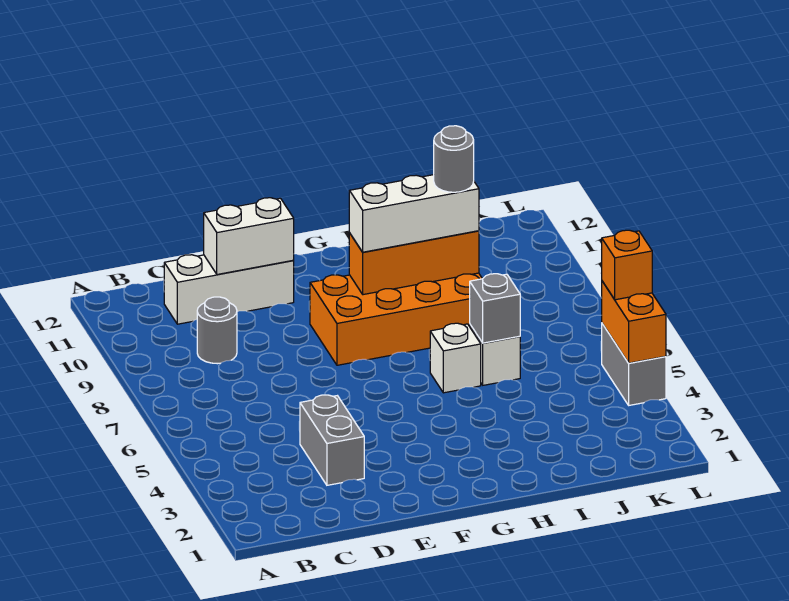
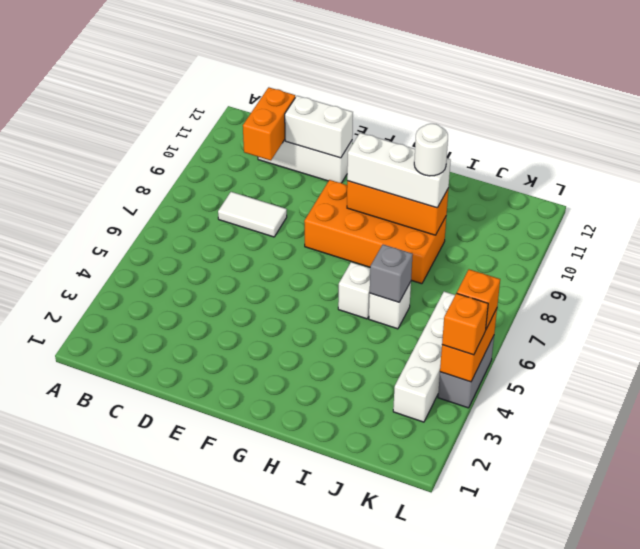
none -> white tile C8:D8 level 1
grey round brick C9 level 1 -> none
none -> orange brick C10:C11 level 2
grey brick D3:D4 level 1 -> none
grey round brick I9 level 4 -> white round brick I9 level 4
none -> white brick K3:K6 level 1
none -> orange brick L4 level 3

